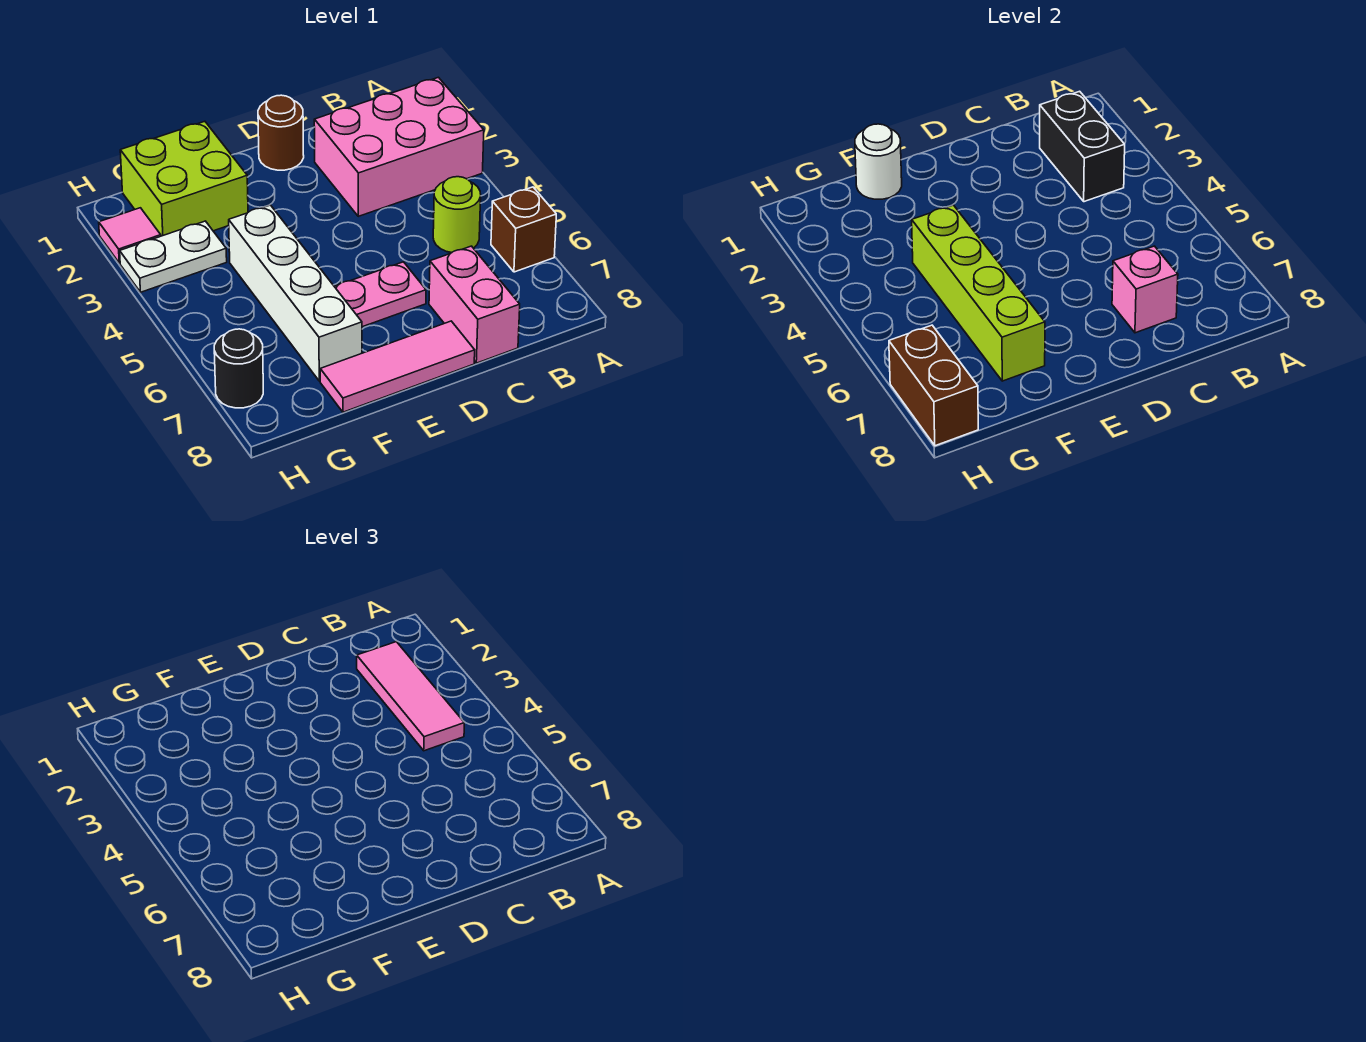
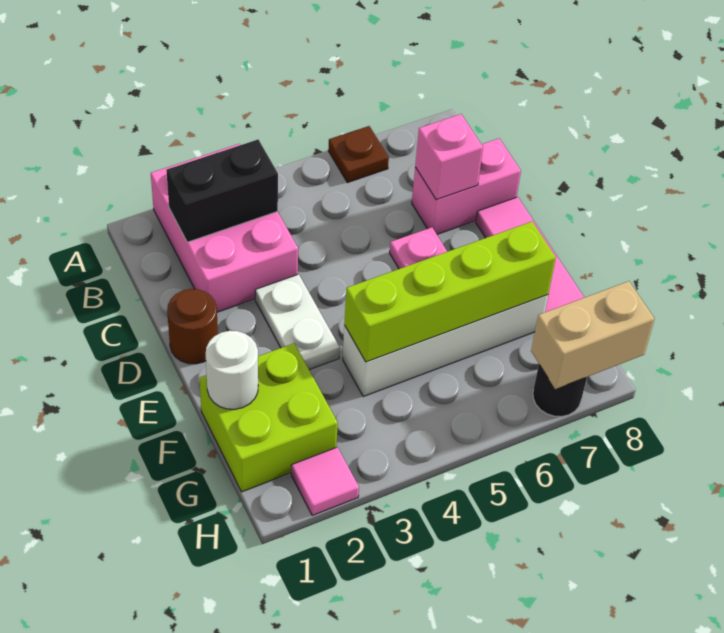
brown brick A6 level 1 -> brown plate A6 level 1
pink tile B2:B4 level 3 -> none
lime round brick B5 level 1 -> none
white plate G3:H3 level 1 -> white plate D3:E3 level 1
brown brick H7:H8 level 2 -> tan brick H7:H8 level 2

